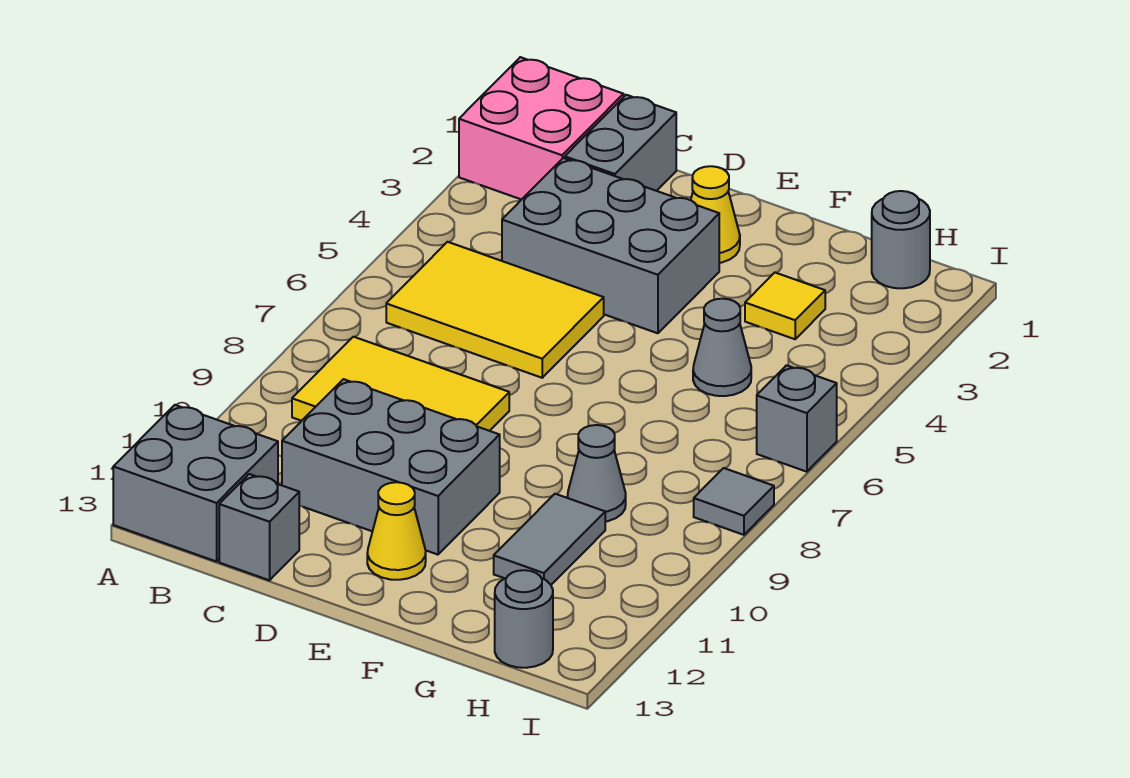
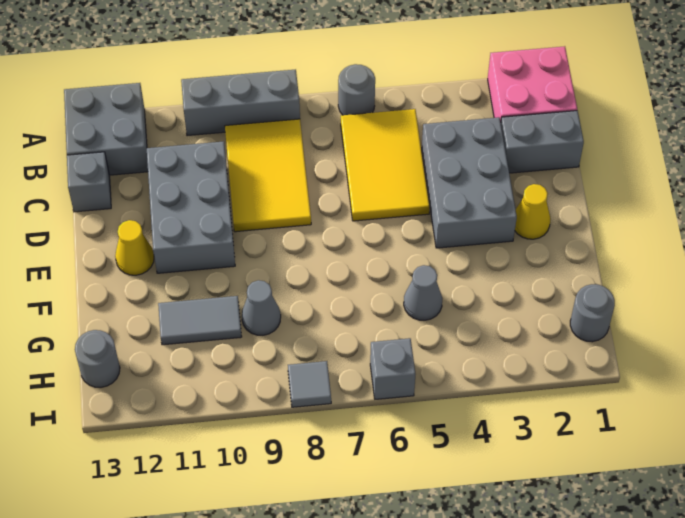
none -> grey round brick A6 level 1
none -> grey brick A8:A10 level 1
yellow tile G3 level 1 -> none

